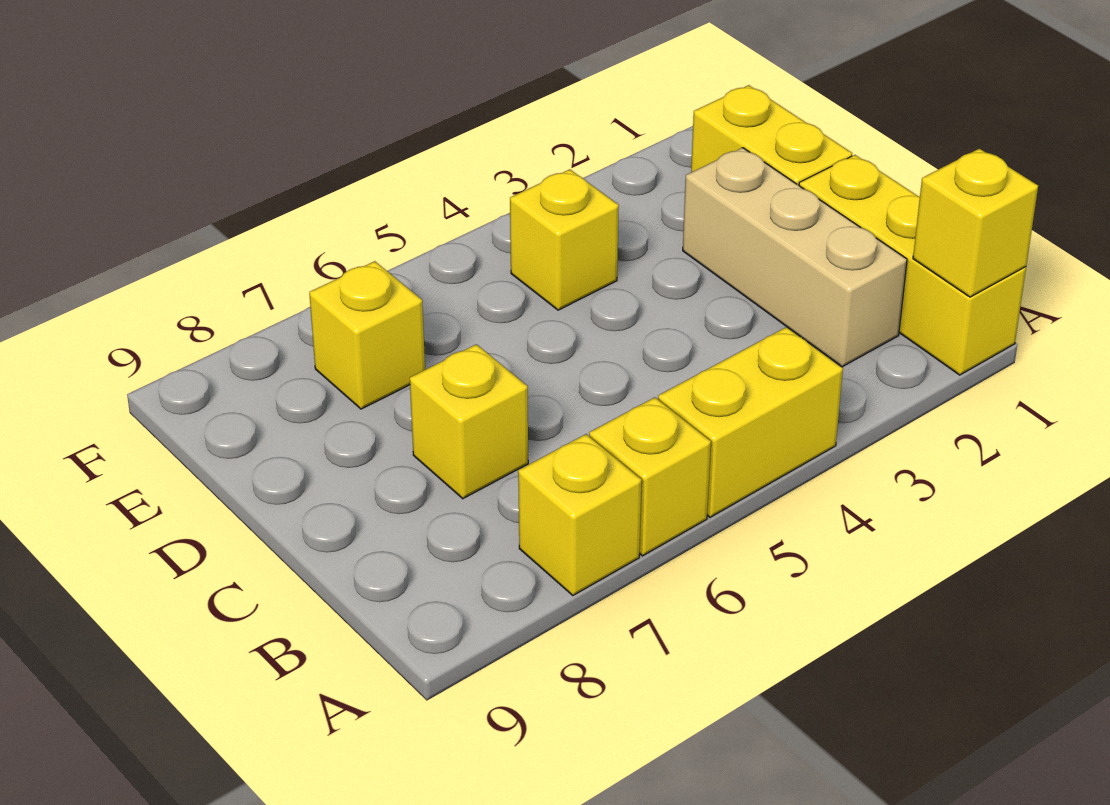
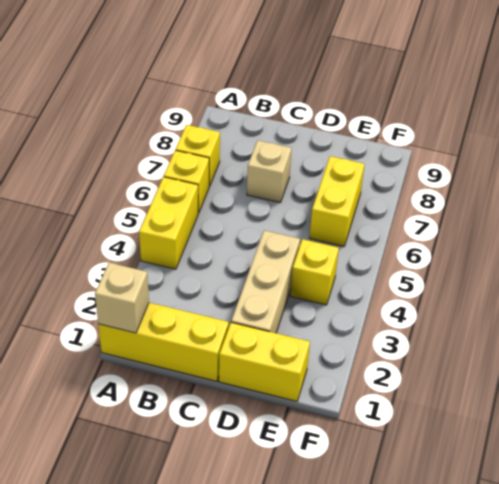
yellow brick A1 level 2 -> tan brick A1 level 2
tan brick B2:D2 level 1 -> tan brick D2:D4 level 1
yellow brick C7 level 1 -> tan brick C7 level 1
yellow brick E7 level 1 -> yellow brick E6:E7 level 1

